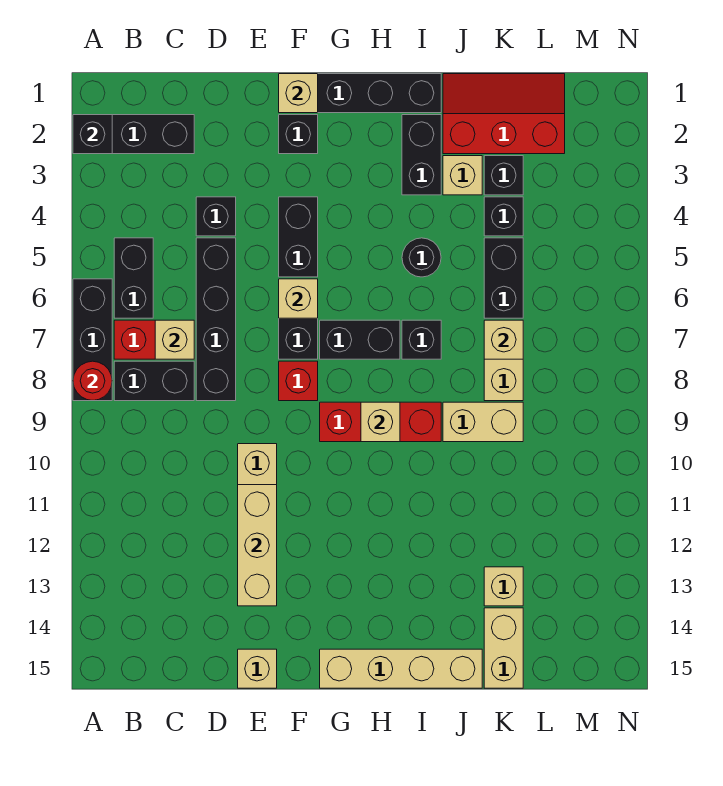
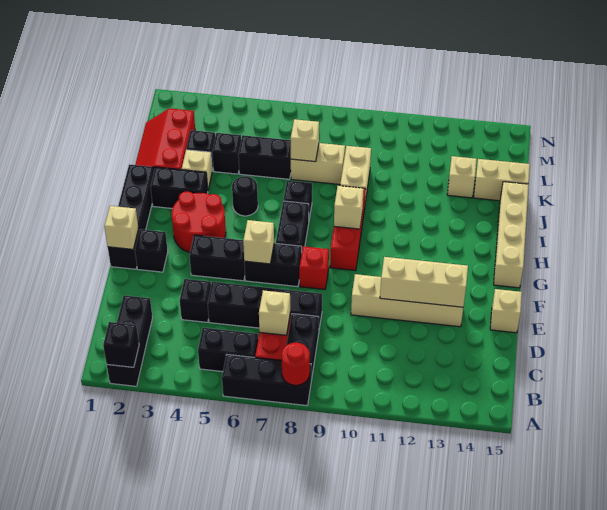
none -> red round brick G3:H4 level 1

